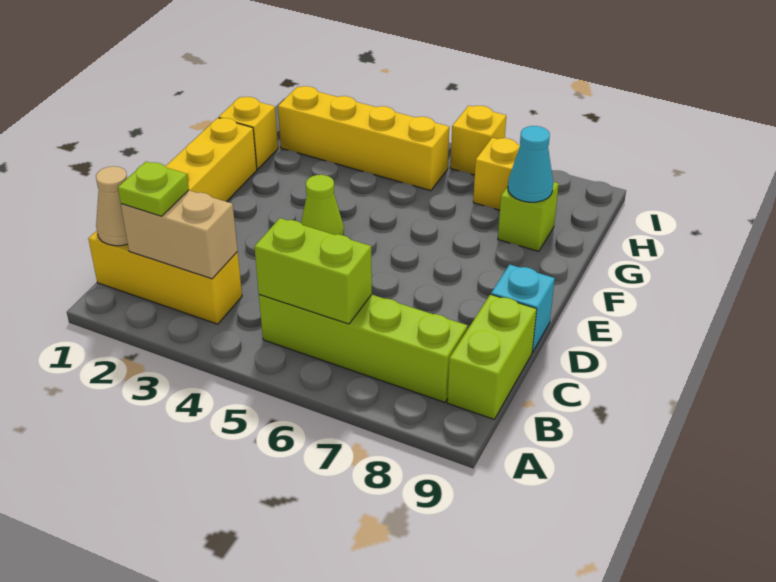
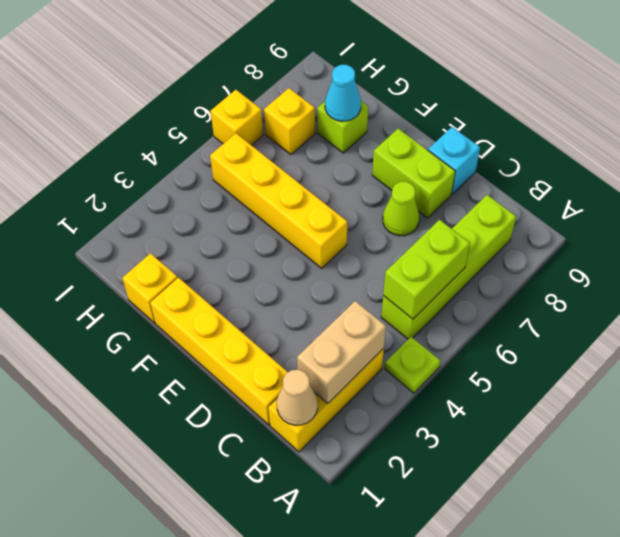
lime plate B2 level 3 -> lime plate A4 level 1
lime brick B9:C9 level 1 -> lime brick D8:E8 level 1
lime cone E4 level 1 -> lime cone D7 level 1
yellow brick H2:H5 level 1 -> yellow brick E5:H5 level 1

